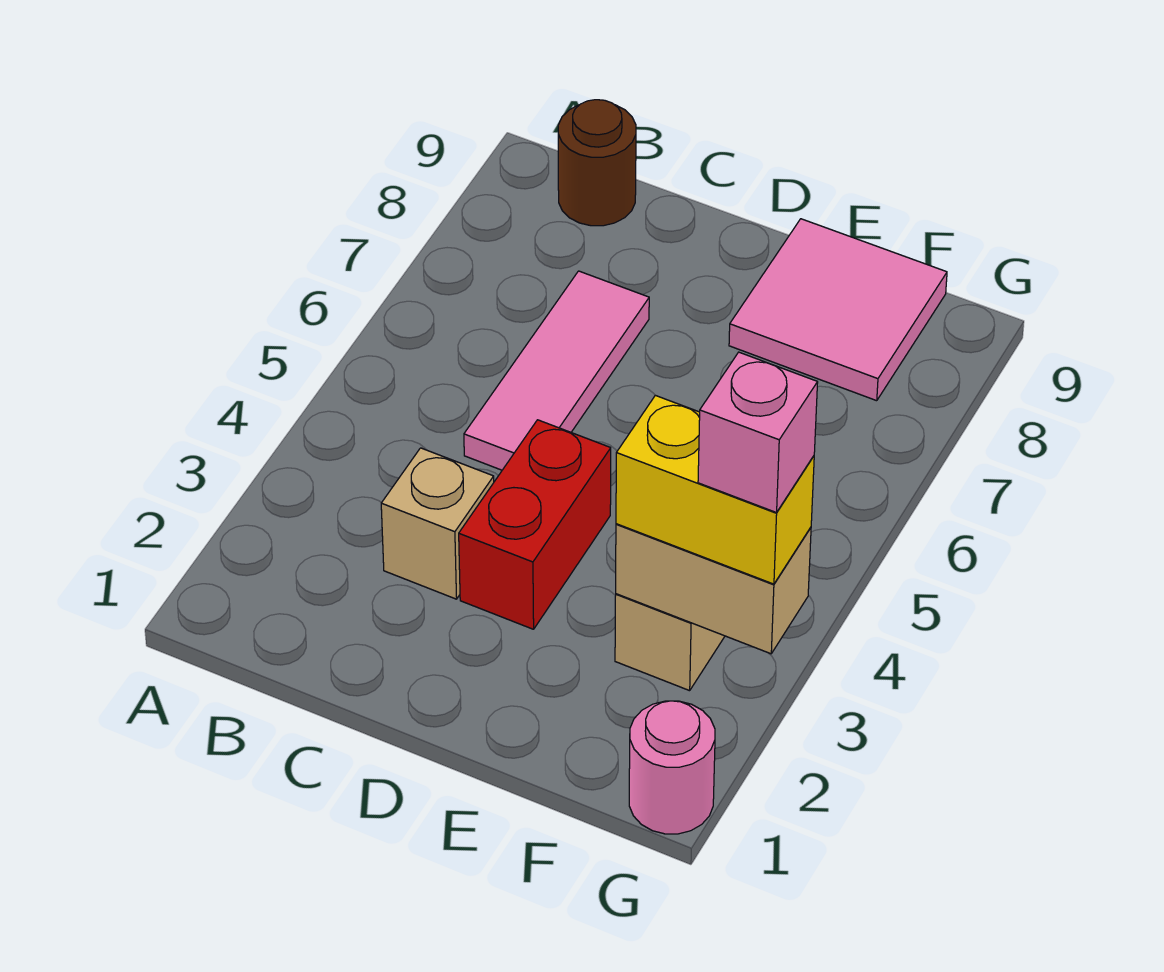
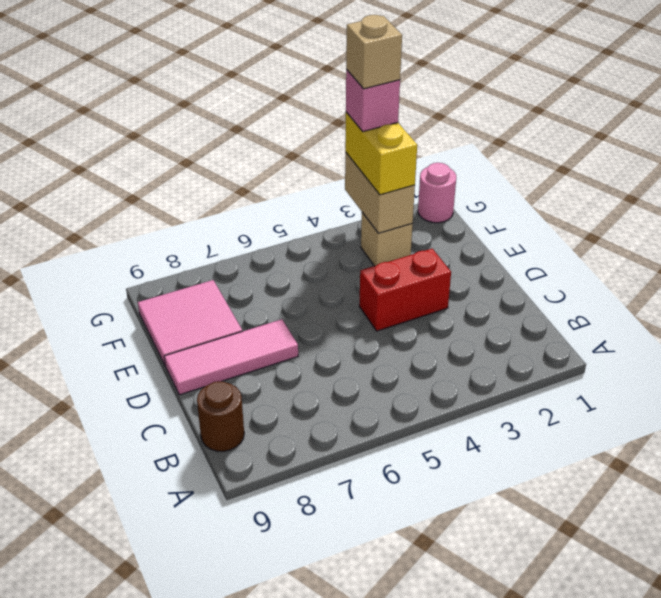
tan brick C3 level 1 -> tan brick G3 level 5
pink tile C5:C7 level 1 -> pink tile D7:D9 level 1

